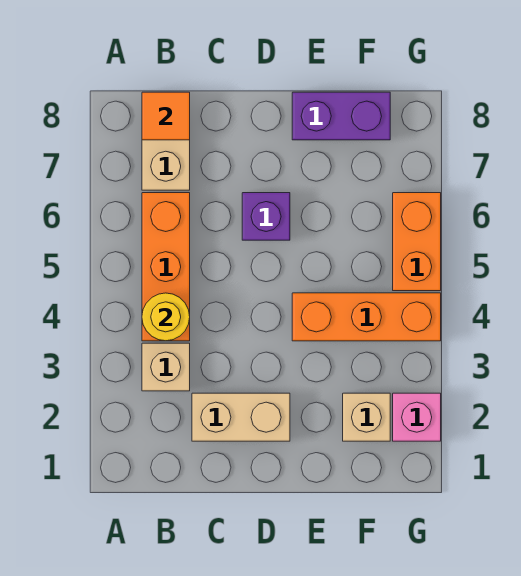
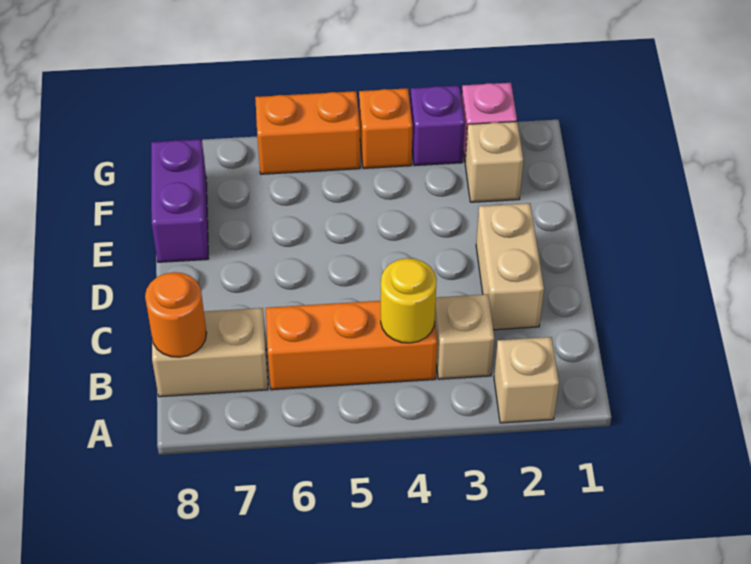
none -> tan brick A2 level 1
orange tile B8 level 2 -> orange round brick B8 level 2
purple brick D6 level 1 -> purple brick G3 level 1
orange brick E4:G4 level 1 -> orange brick G4 level 1

